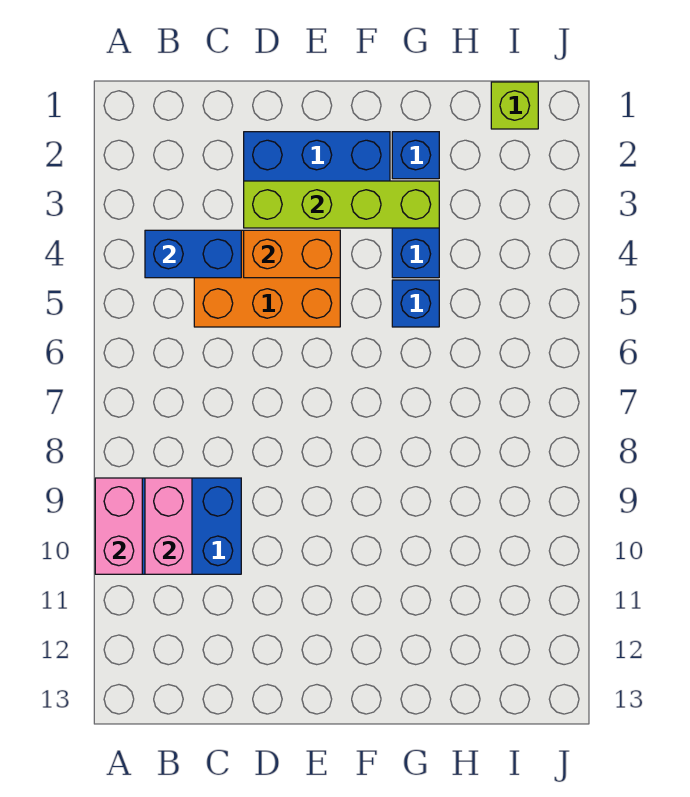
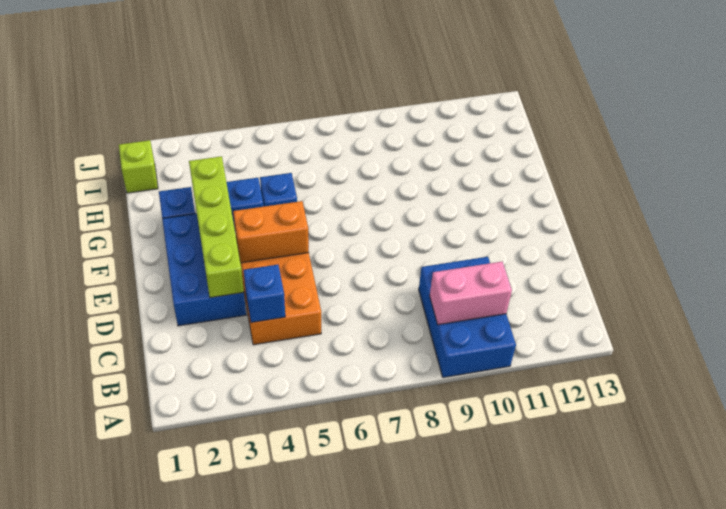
pink brick A9:A10 level 2 -> none
blue brick B4:C4 level 2 -> blue brick C4 level 2
orange brick D4:E4 level 2 -> orange brick E4:E5 level 2

